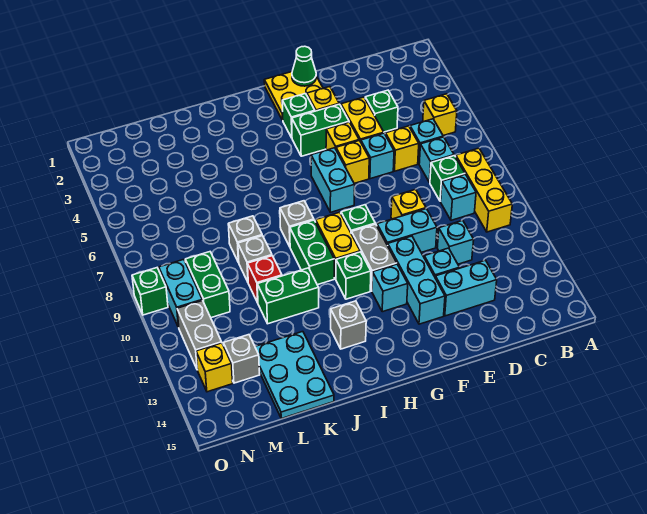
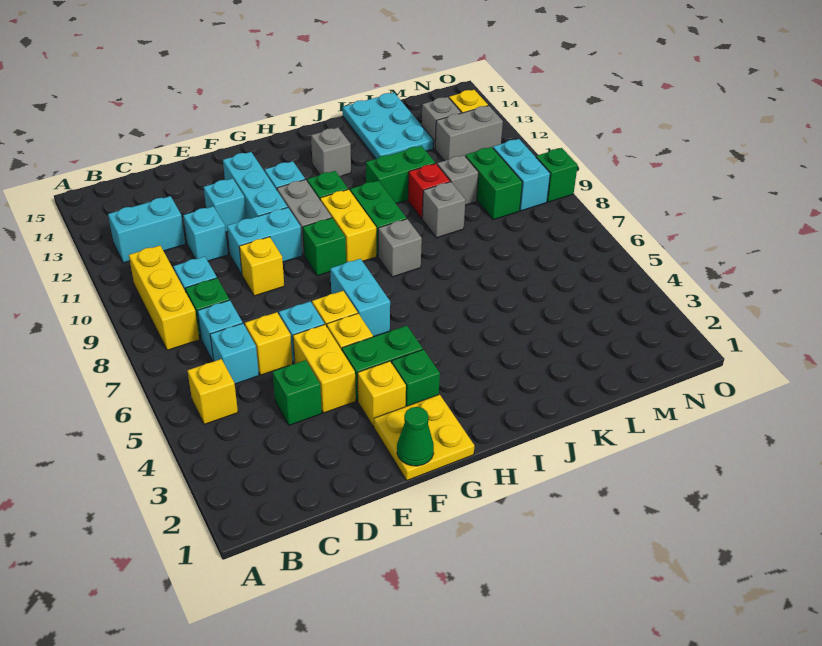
cyan brick D13:E13 level 1 -> cyan brick B12:C12 level 1
grey brick K8 level 1 -> grey brick L10 level 1
grey brick N11:N12 level 1 -> grey brick M12:N12 level 1

